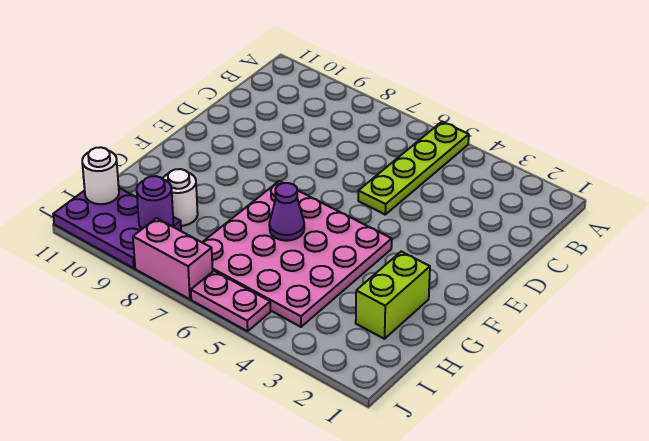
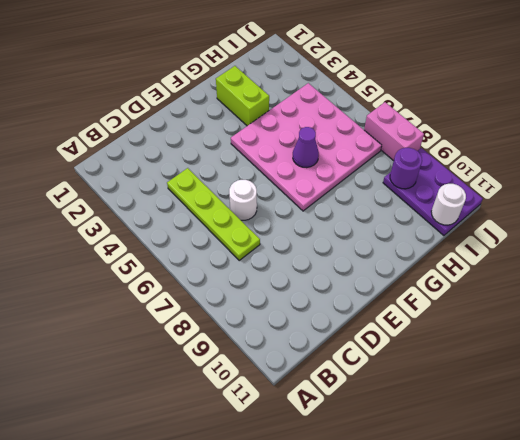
lime plate A5:D5 level 1 -> lime plate C4:C7 level 1
lime brick G2:H2 level 1 -> lime brick G2:G3 level 1
white round brick H9 level 1 -> white round brick D6 level 1
pink plate J5:J6 level 1 -> none

